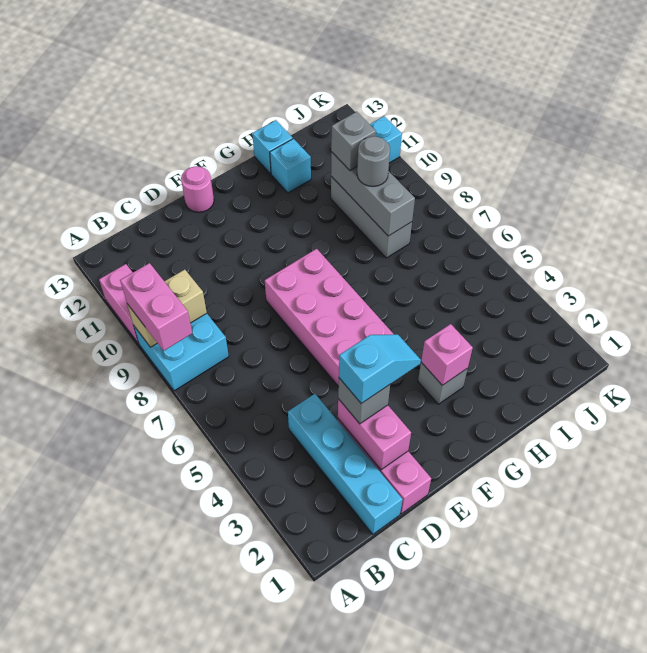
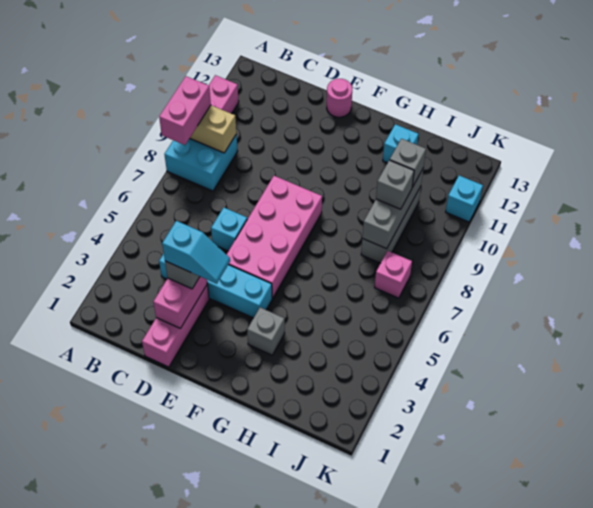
cyan brick C1:C4 level 1 -> cyan brick C4:F4 level 1
pink brick G3 level 2 -> pink brick J7 level 1
cyan brick H13 level 1 -> cyan brick D6 level 1
grey round brick I9 level 3 -> grey brick I9 level 3

